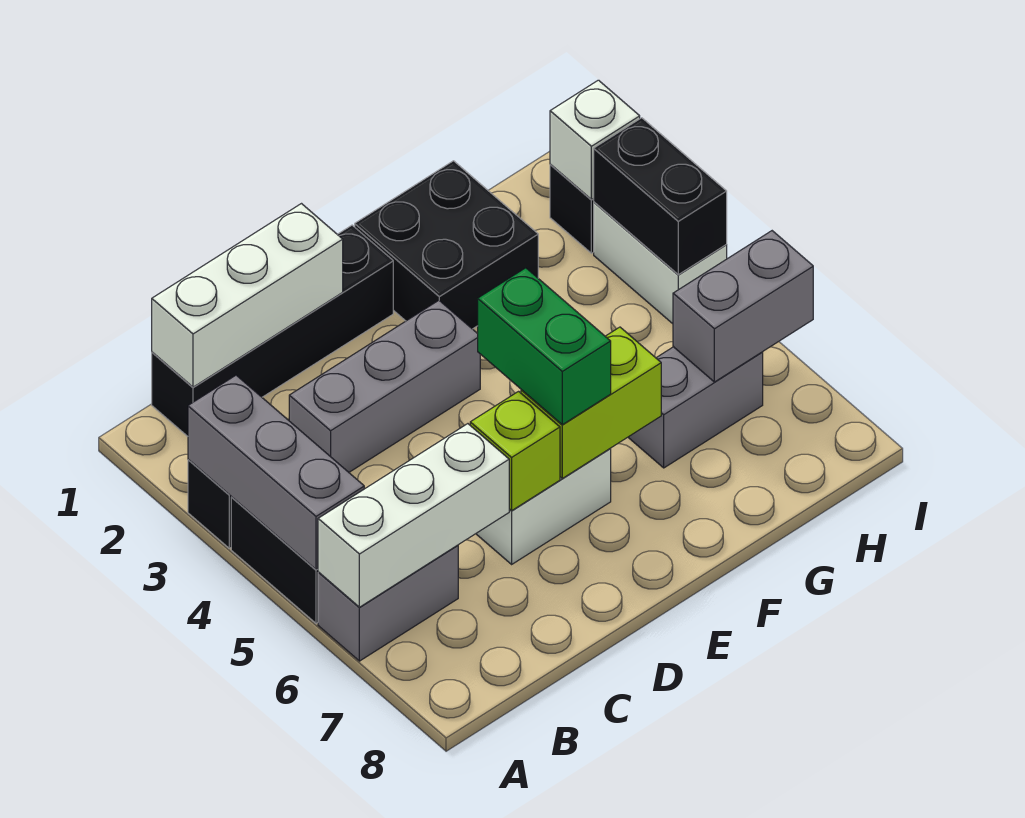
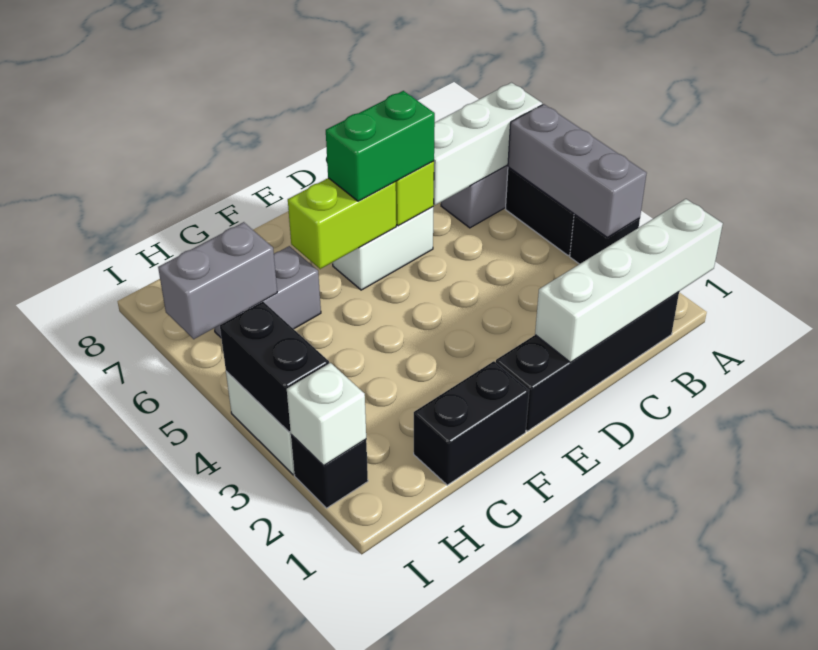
white brick B1:D1 level 2 -> white brick A1:D1 level 2
grey brick C3:E3 level 1 -> none
green brick E5:E6 level 3 -> green brick D6:E6 level 3
black brick F1:G2 level 1 -> black brick F1:G1 level 1

